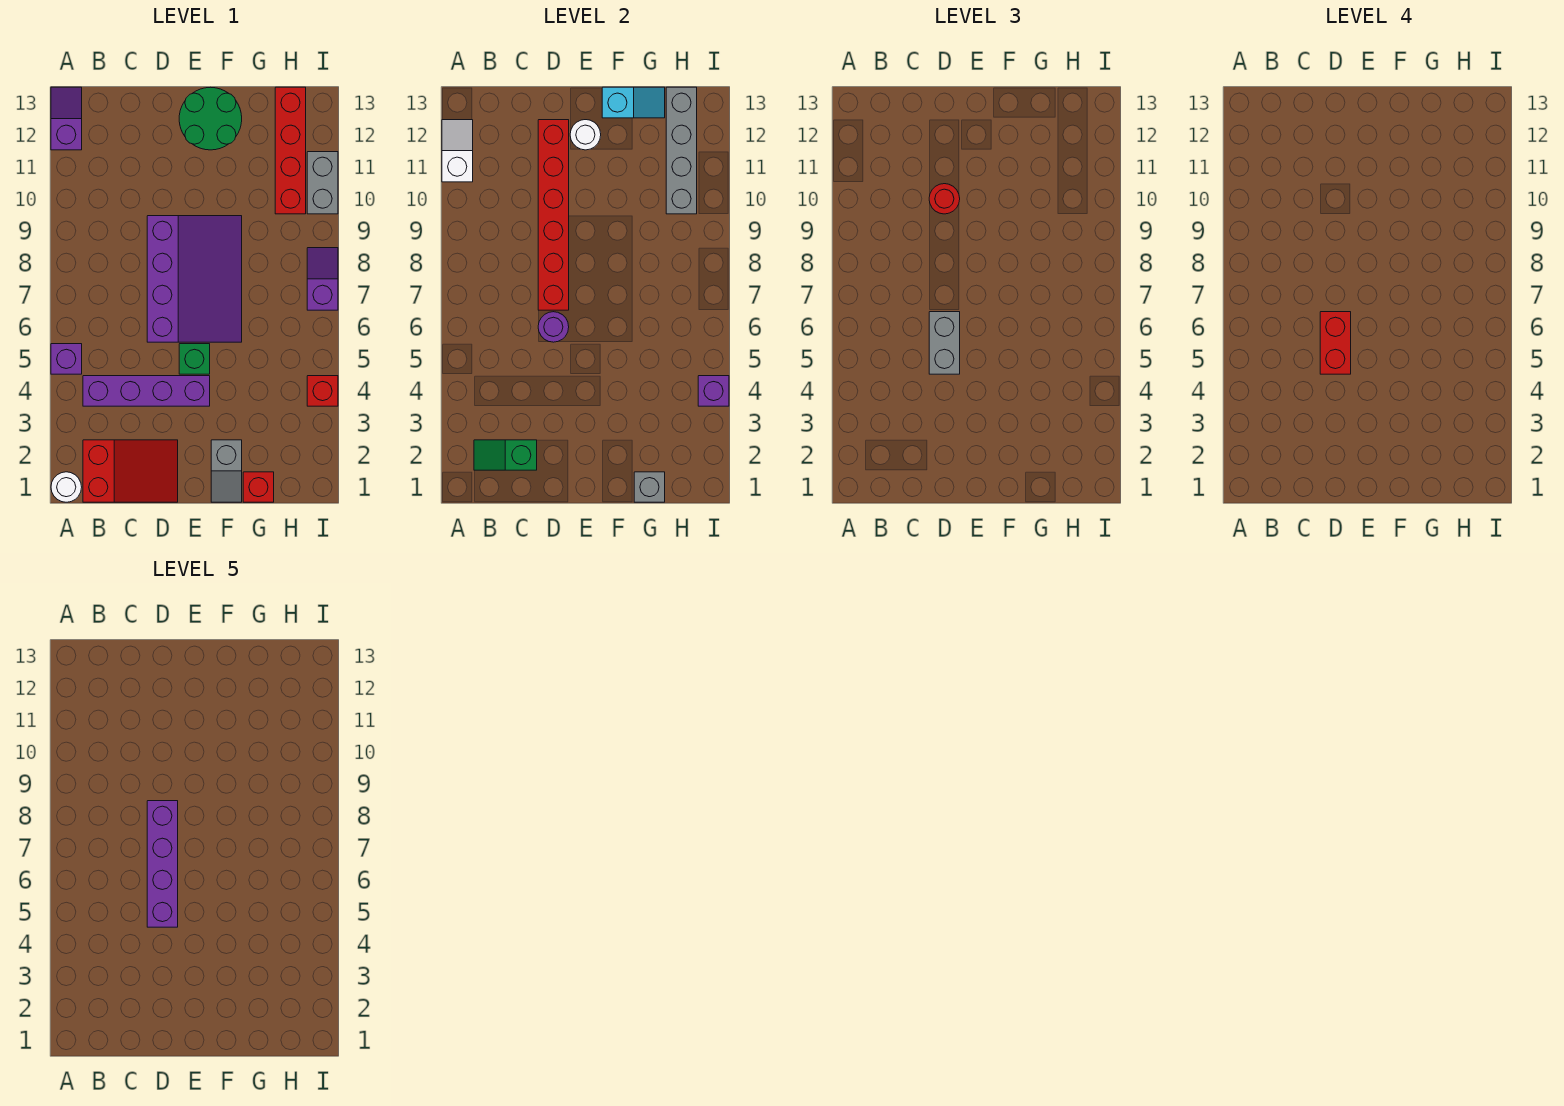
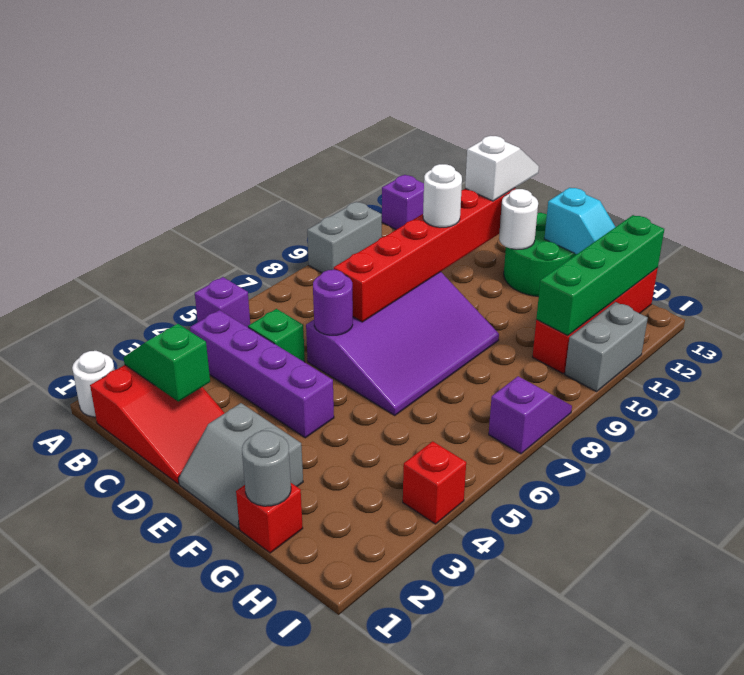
white slope A11:A12 level 2 top 11 -> white slope D12:D13 level 3 top 12
grey brick D5:D6 level 3 -> grey brick A9:A10 level 1
red brick D5:D6 level 4 -> none
purple brick D5:D8 level 5 -> none
red round brick D10 level 3 -> white round brick D10 level 3
green brick E5 level 1 -> green brick C5 level 1
grey slope F1:F2 level 1 top 2 -> grey slope E1:F2 level 1 top 2
grey brick G1 level 2 -> grey round brick G1 level 2
grey brick H10:H13 level 2 -> green brick H10:H13 level 2
purple brick I4 level 2 -> none

